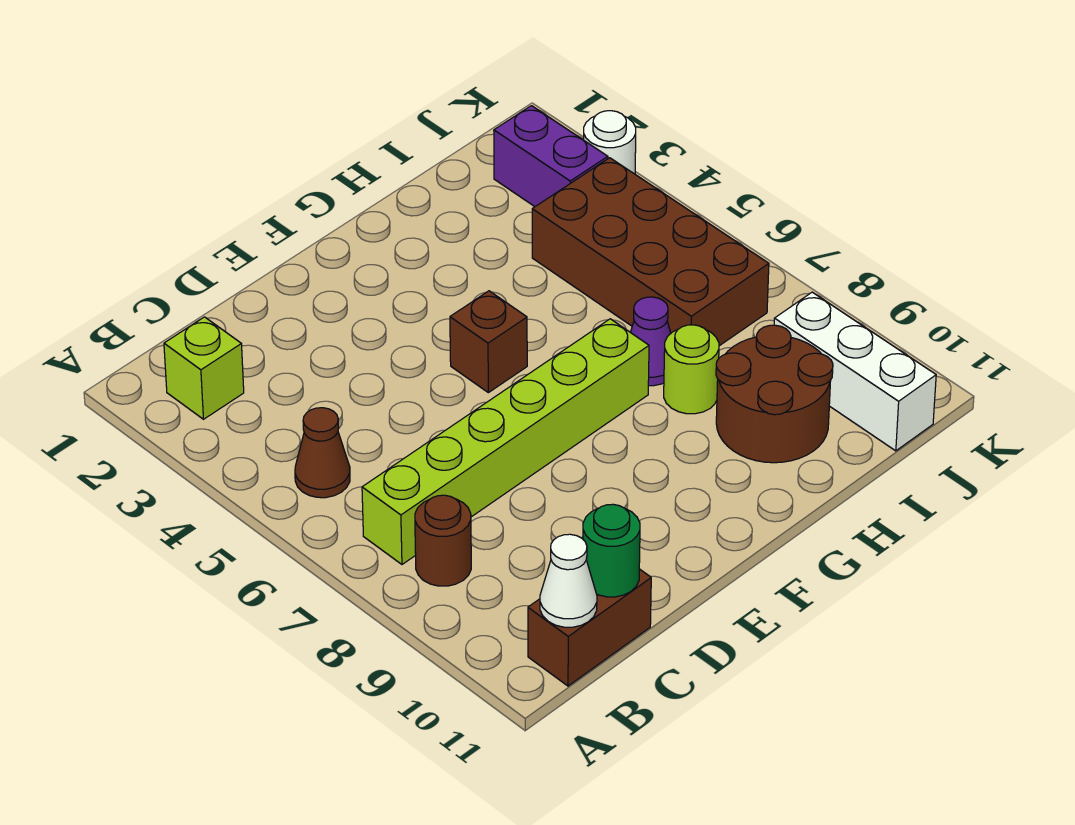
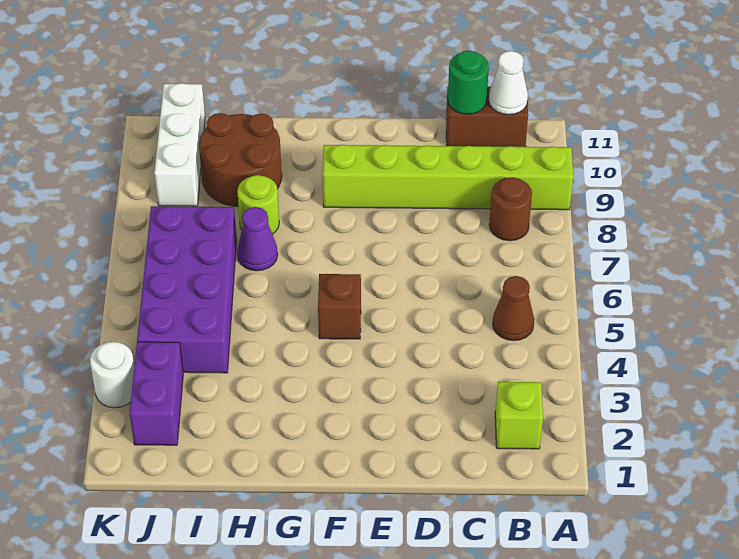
lime brick B7:G7 level 1 -> lime brick A9:F9 level 1
brown brick I4:J7 level 1 -> purple brick I4:J7 level 1

